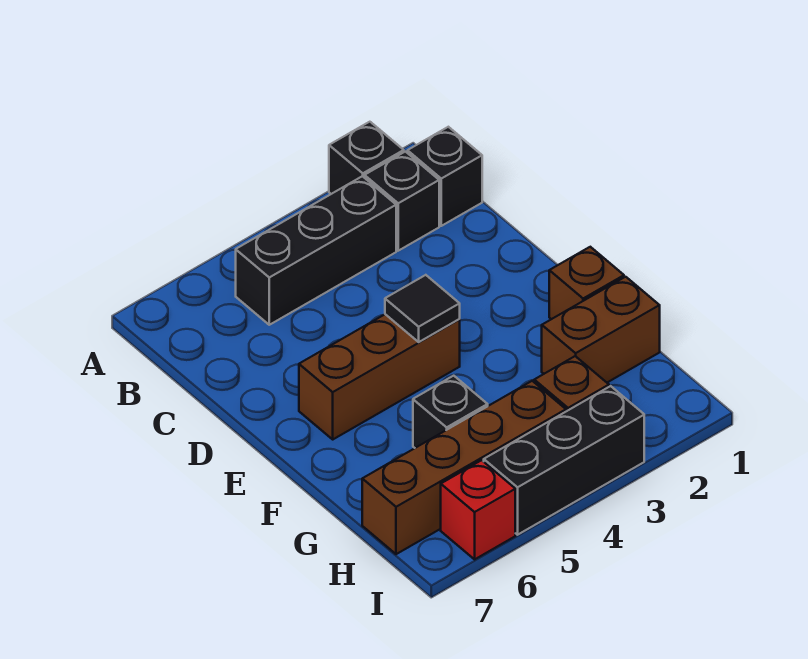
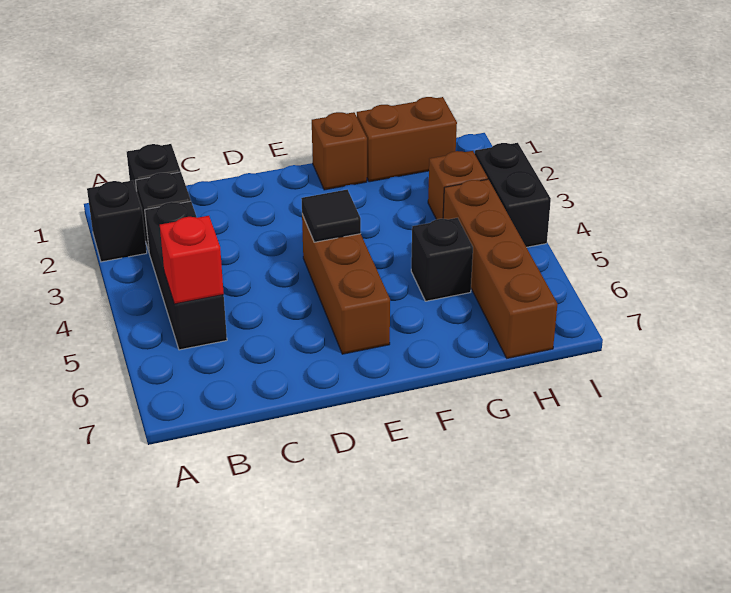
brown brick G1:G2 level 1 -> brown brick G1:H1 level 1
black brick I3:I5 level 1 -> black brick I3:I4 level 1
red brick I6 level 1 -> red brick B5 level 2

